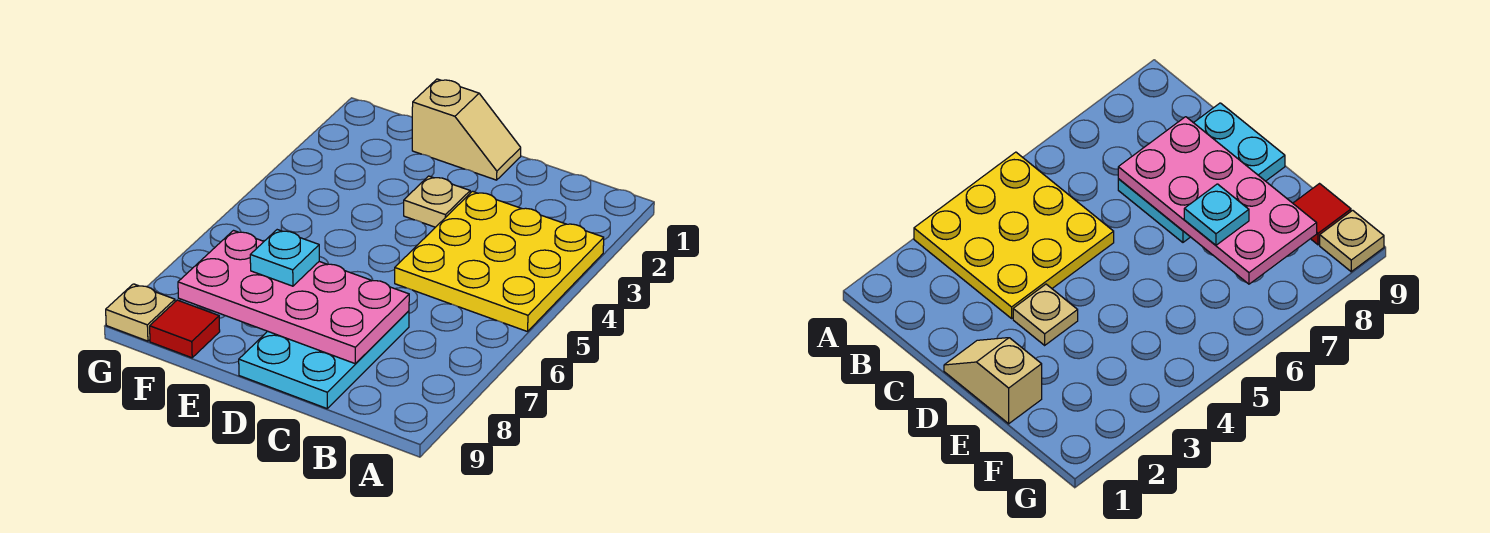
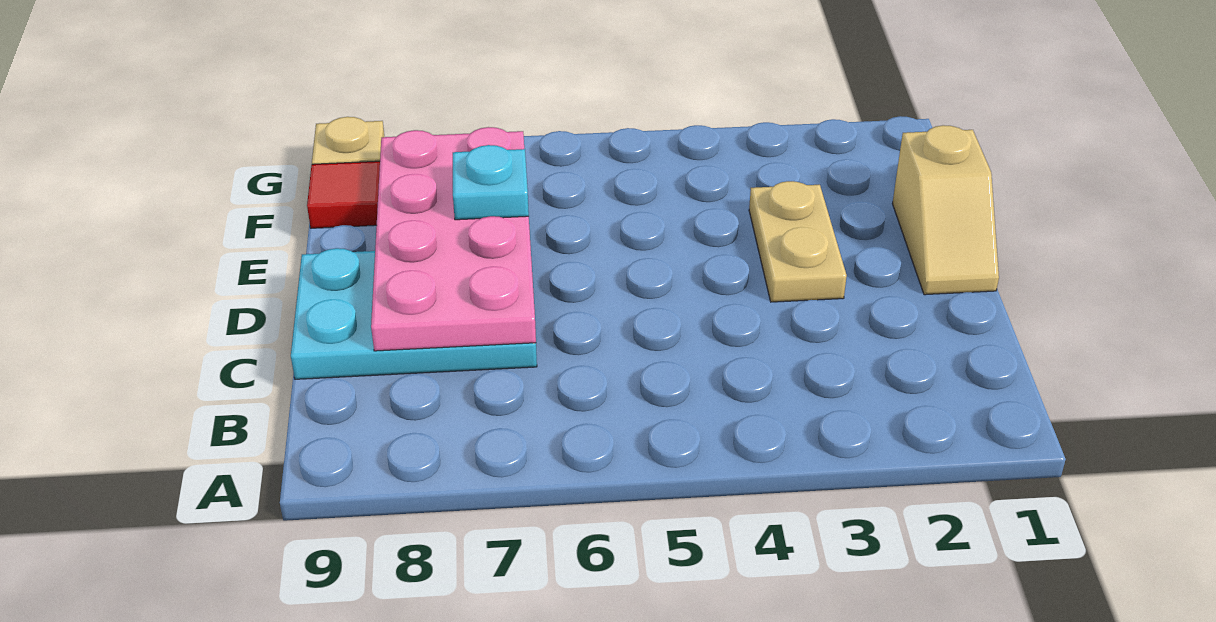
yellow plate A3:C5 level 1 -> none
tan plate D3 level 1 -> tan plate D3:E3 level 1

